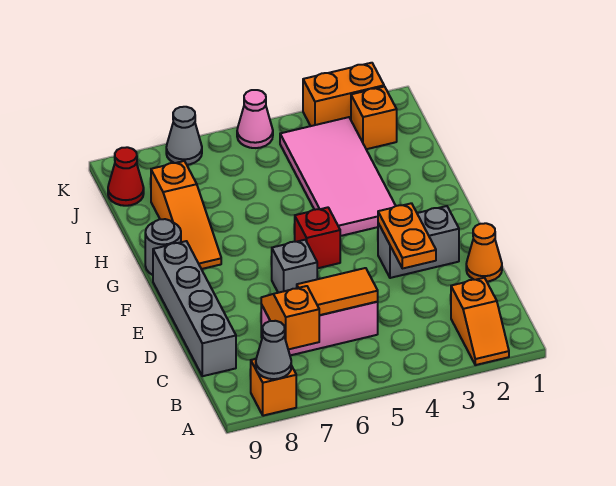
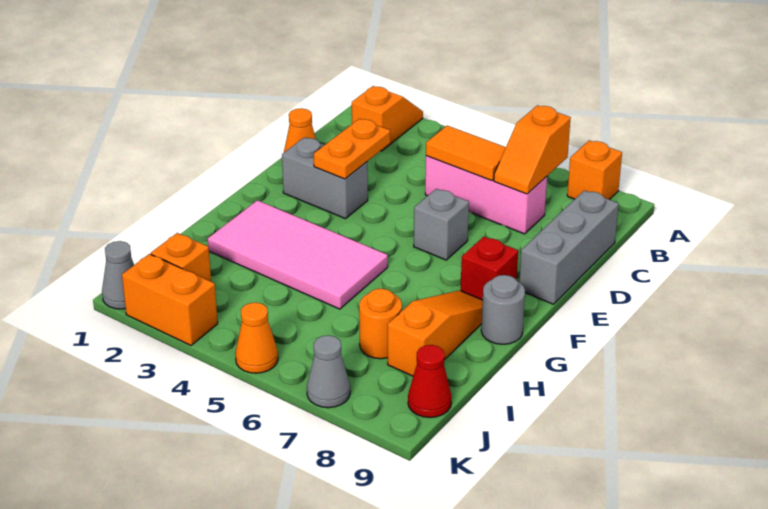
grey cone A8 level 2 -> grey cone K1 level 1
grey brick C9:F9 level 1 -> grey brick C9:E9 level 1
red brick F5 level 1 -> red brick F8 level 1
pink tile G3:J4 level 1 -> pink tile G2:H5 level 1
none -> orange round brick I7 level 1
pink cone K5 level 1 -> orange cone K5 level 1

